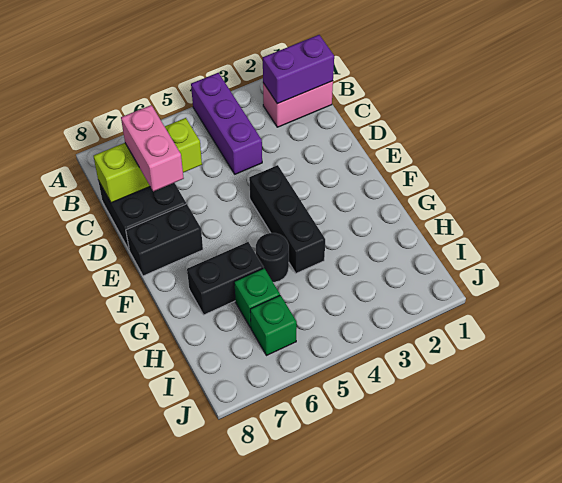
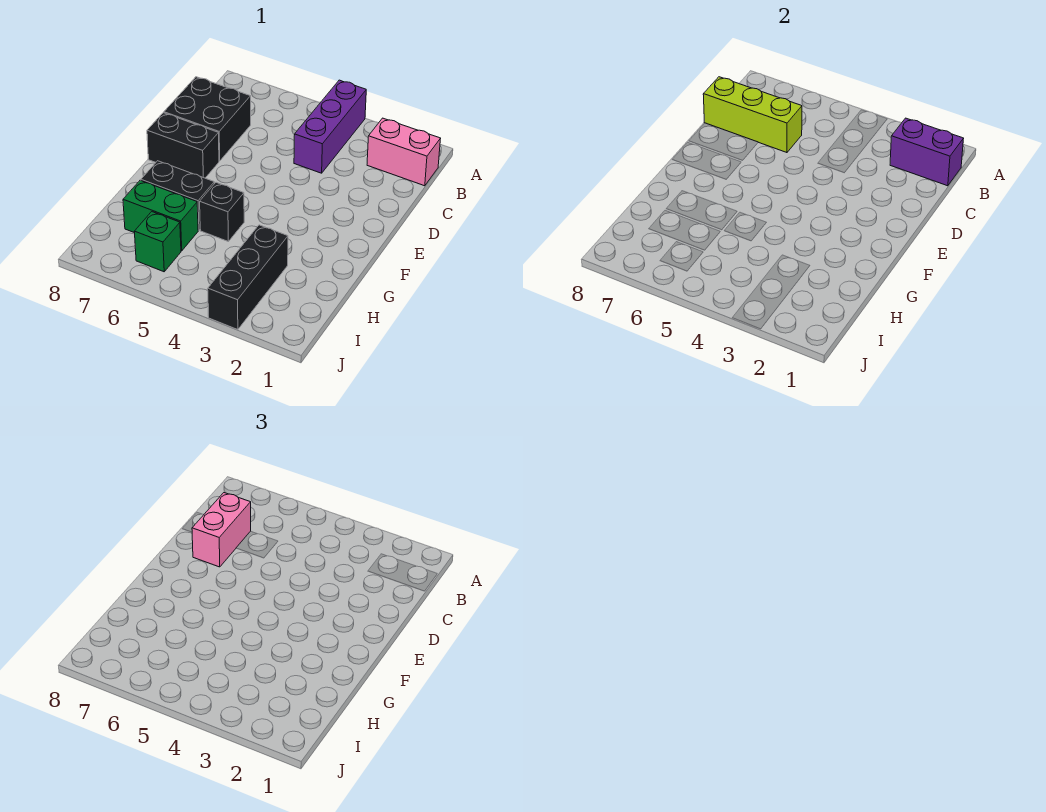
black brick E4:G4 level 1 -> black brick H3:J3 level 1
black round brick G5 level 1 -> black brick G5 level 1
green brick H6 level 1 -> green brick H6:H7 level 1

